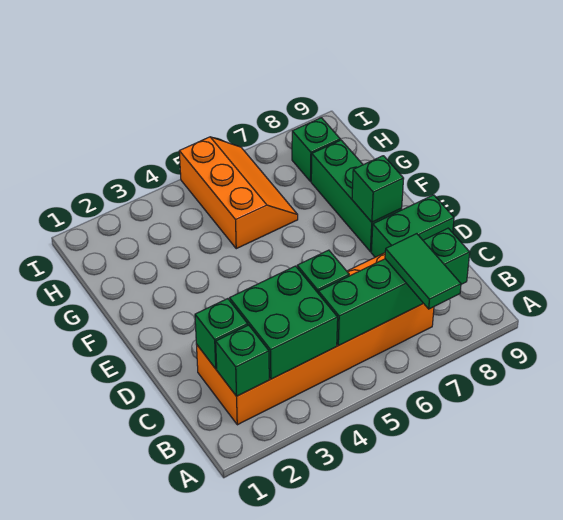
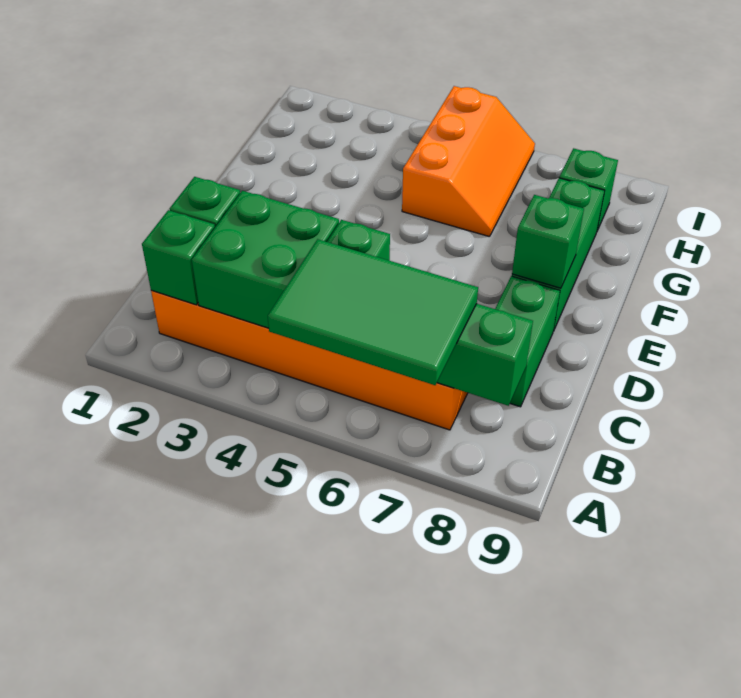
green tile A7:B7 level 3 -> green tile A5:B7 level 3
green brick D8:D9 level 1 -> green brick C8:D8 level 1

